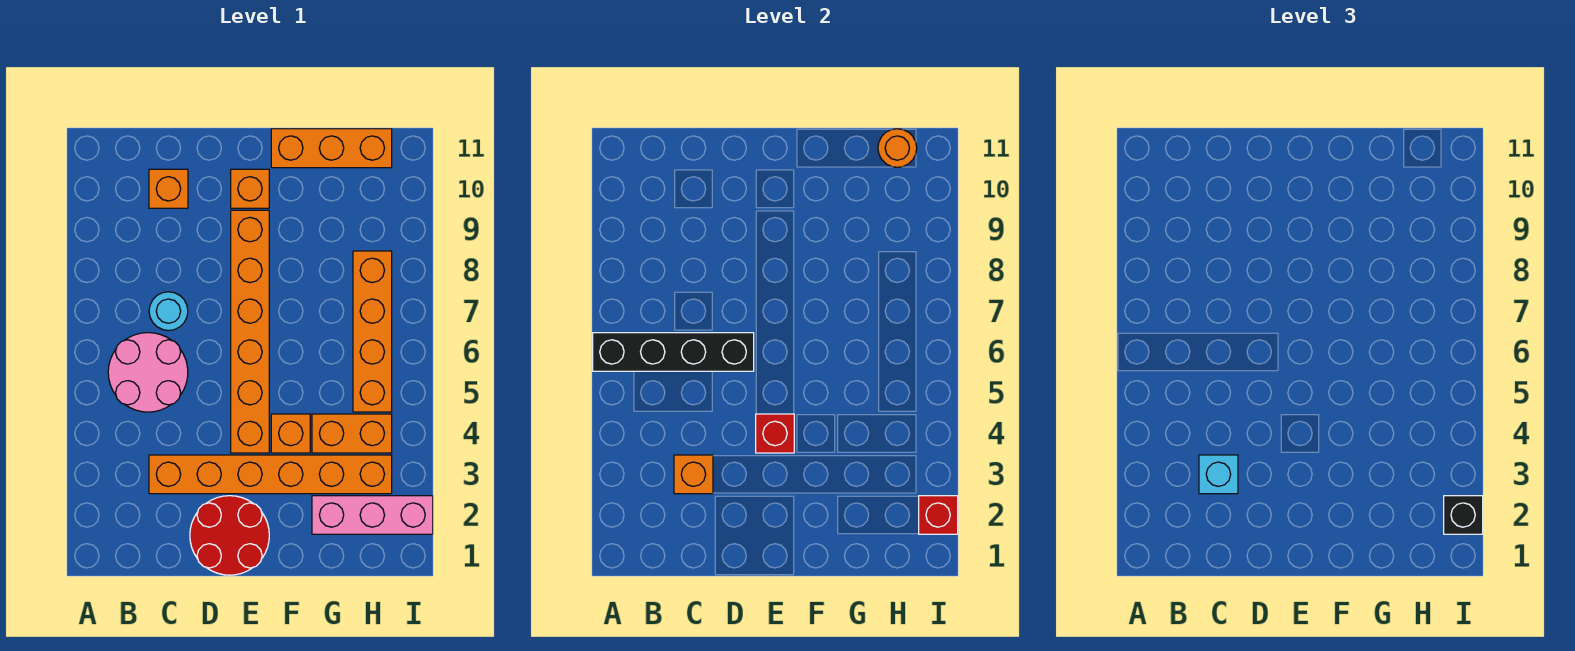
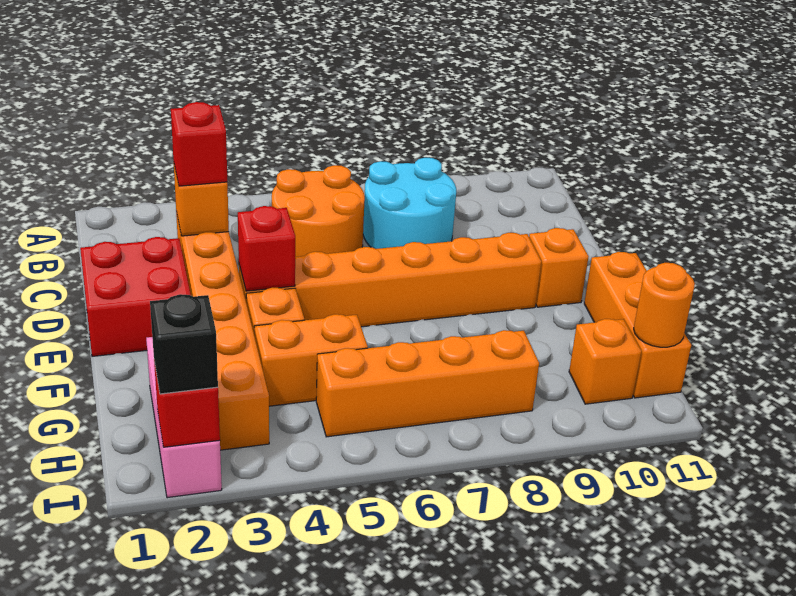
black brick A6:D6 level 2 -> none
pink round brick B5:C6 level 1 -> orange round brick B5:C6 level 1
cyan brick C3 level 3 -> red brick C3 level 3
cyan round brick C7 level 1 -> cyan round brick B7:C8 level 1
orange brick C10 level 1 -> orange brick H10 level 1
red round brick D1:E2 level 1 -> red brick D1:E2 level 1
orange brick G4:H4 level 1 -> orange brick G4:G5 level 1

